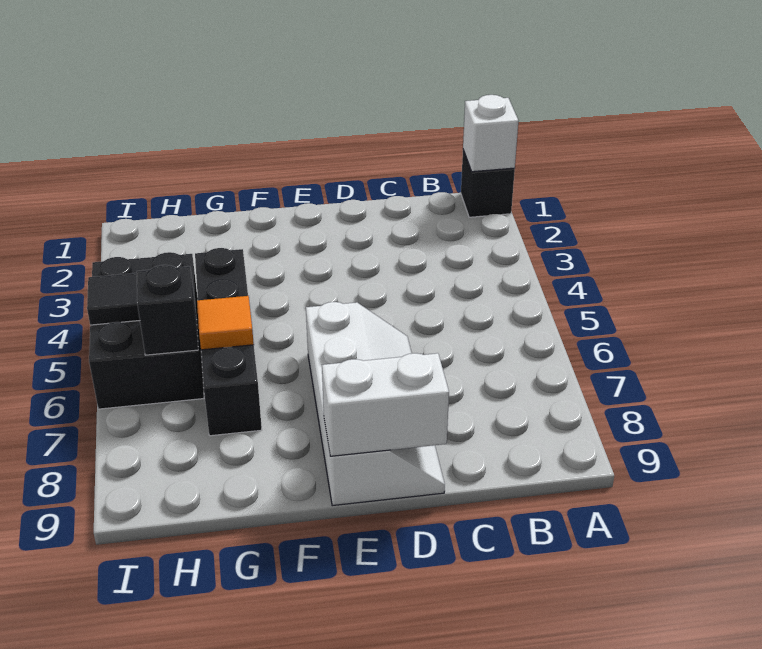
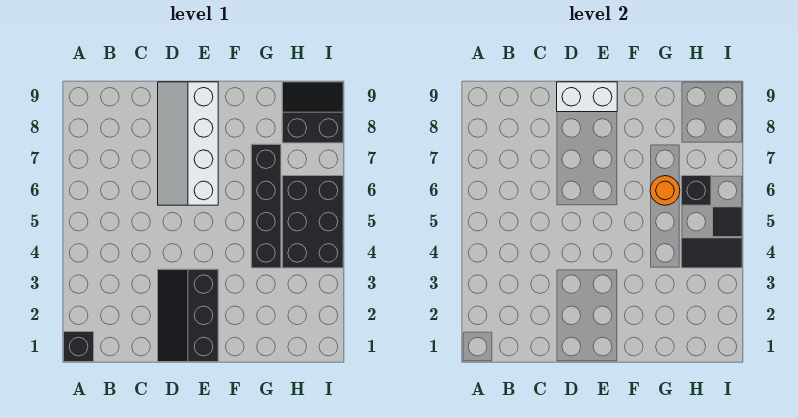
white brick A1 level 2 -> none
none -> black slope D1:E3 level 1 top E
orange tile G6 level 2 -> orange round brick G6 level 2
none -> black tile H4:I4 level 2
none -> black slope H8:I9 level 1 top 8

